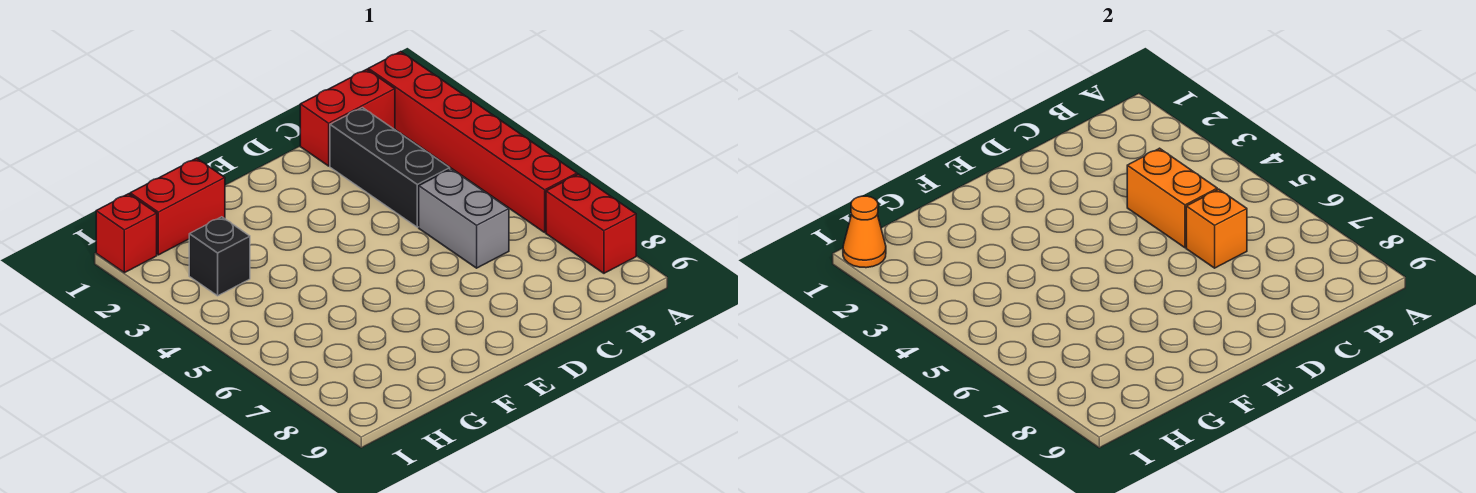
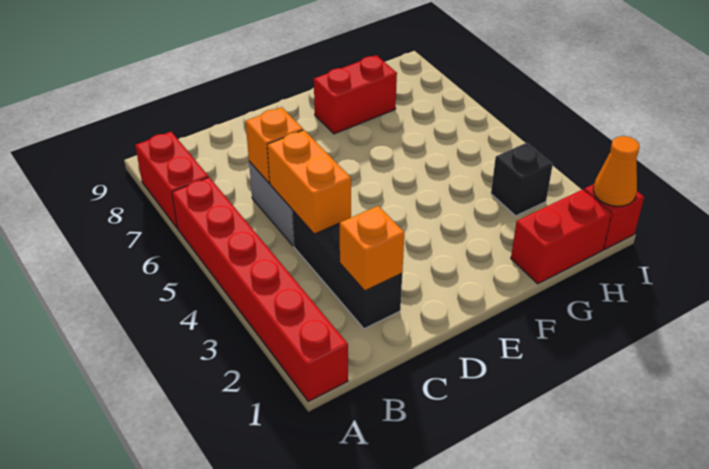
red brick B1:C1 level 1 -> red brick F8:G8 level 1
none -> orange brick C2 level 2

